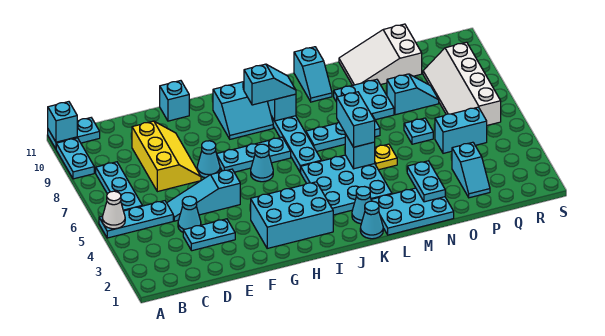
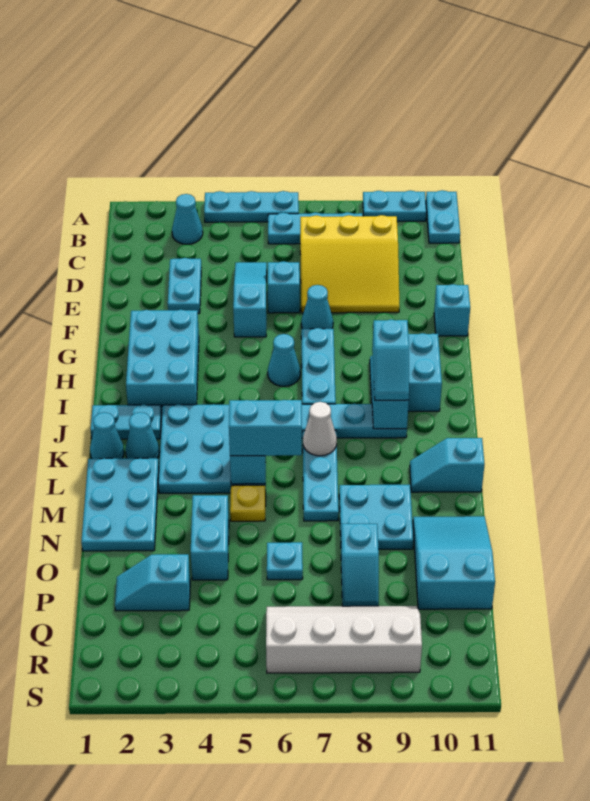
cyan plate A5:C5 level 1 -> cyan plate A4:A6 level 1
white cone A5 level 2 -> white cone K7 level 2
cyan brick A11 level 2 -> cyan brick E6 level 1
cyan cone D4 level 1 -> cyan cone B3 level 1
yellow slope D7:E9 level 1 top D -> yellow slope C7:E9 level 1 top C
cyan plate N2:N3 level 2 -> cyan plate J1:J2 level 1
white slope N10:P11 level 1 top P -> cyan slope N10:P11 level 1 top P
cyan brick P5:Q5 level 1 -> cyan brick N4:O4 level 1

